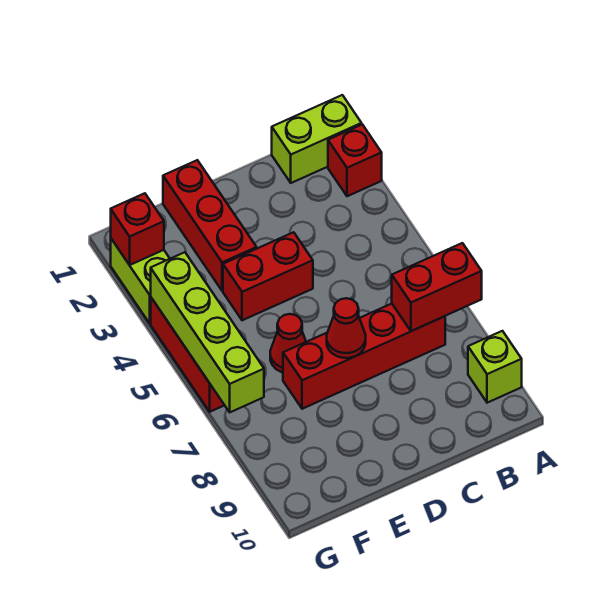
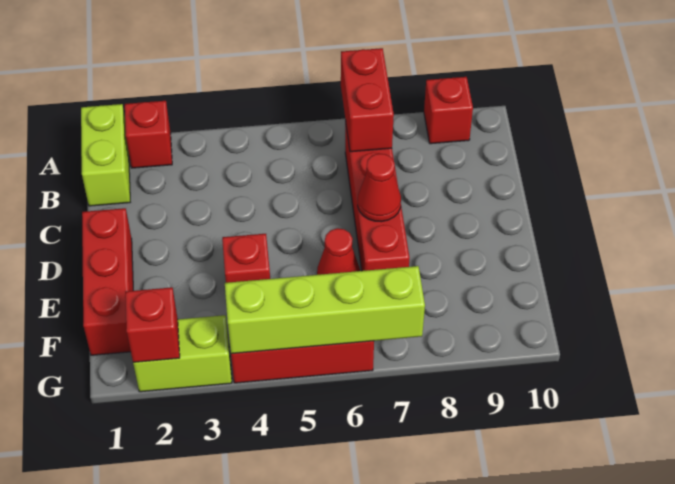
lime brick A9 level 1 -> red brick A9 level 1
red brick D4:E4 level 1 -> red brick E4 level 1
red brick E1:E3 level 1 -> red brick D1:F1 level 1

